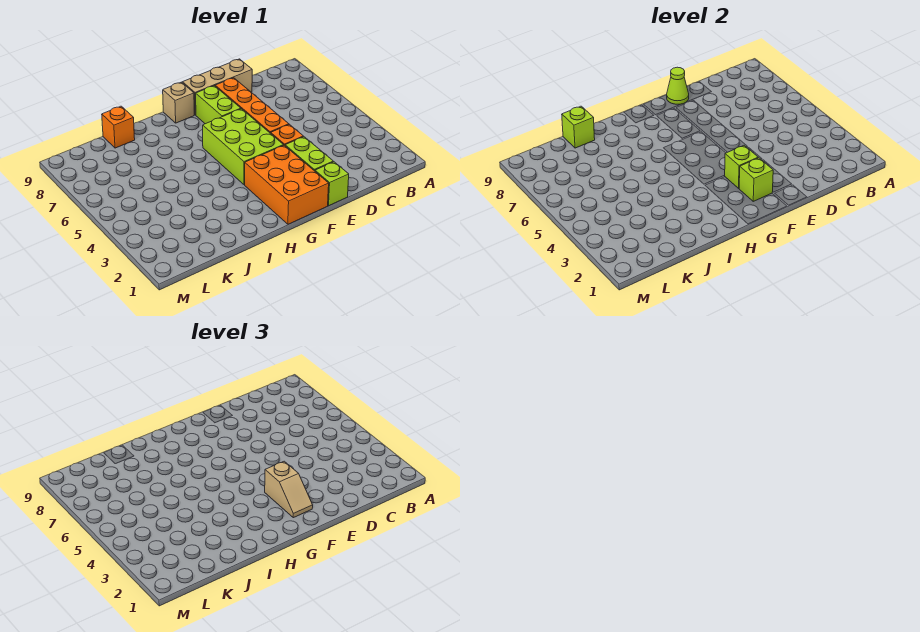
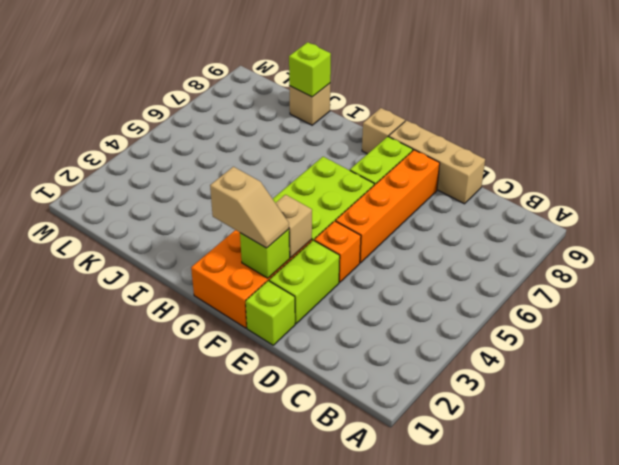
lime cone E9 level 2 -> none
tan slope F2:F3 level 3 top 3 -> tan slope F2:G2 level 3 top G
lime brick F3 level 2 -> tan brick F3 level 2
orange brick J9 level 1 -> tan brick J9 level 1

